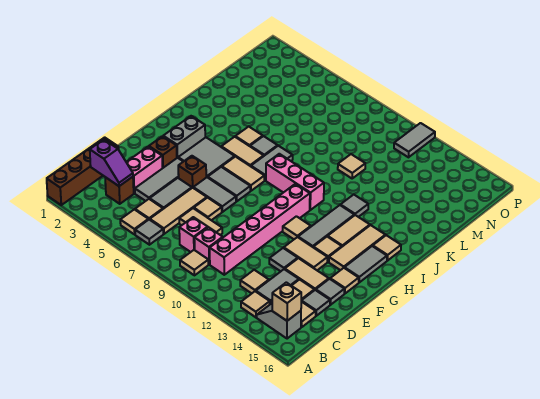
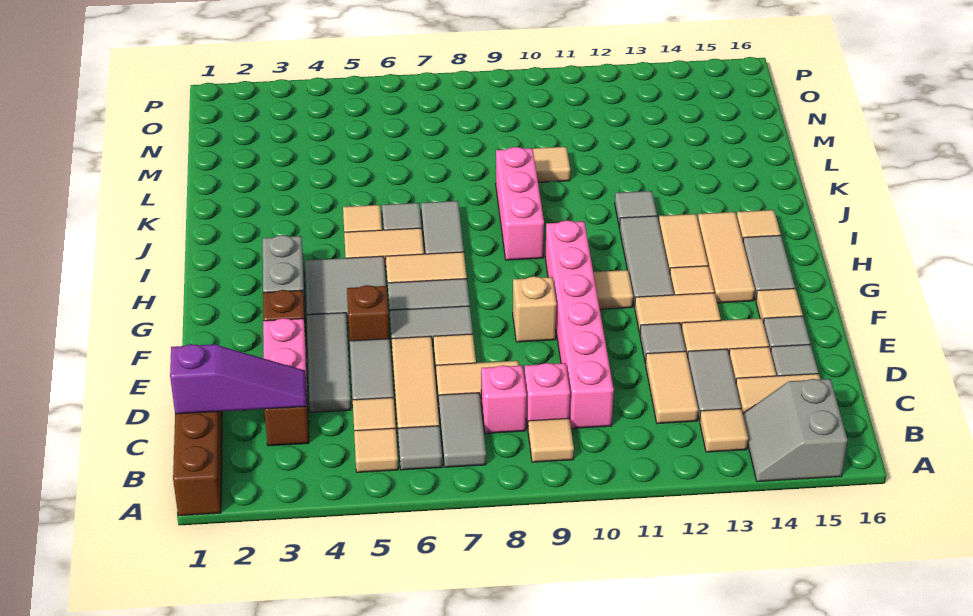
grey slope B14:B15 level 1 top 15 -> grey slope A14:B15 level 1 top 15
tan brick B15 level 2 -> tan brick F9 level 1
purple slope C2:C3 level 2 top 2 -> purple slope C1:C3 level 2 top 1
tan tile C12 level 1 -> tan tile C12:D12 level 1
pink brick I8:I10 level 1 -> pink brick I9:K9 level 1
grey tile O11:P11 level 1 -> grey tile B7:C7 level 1

